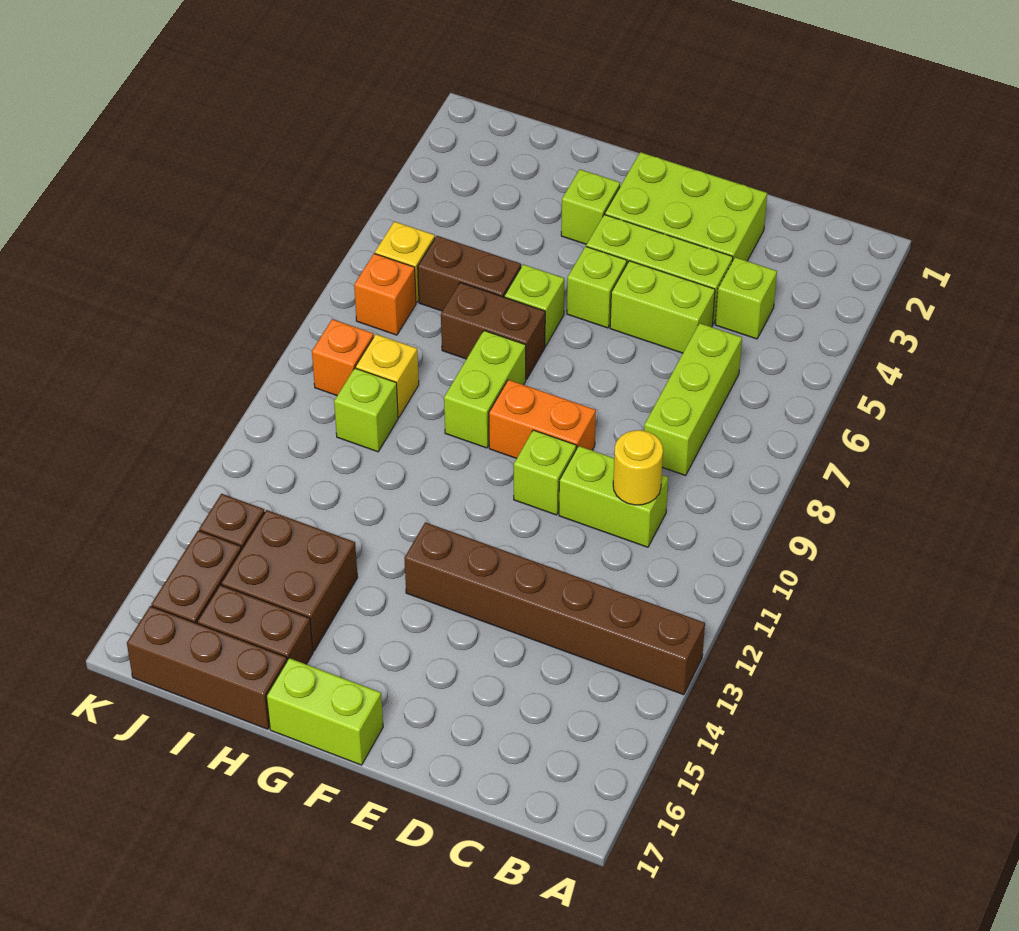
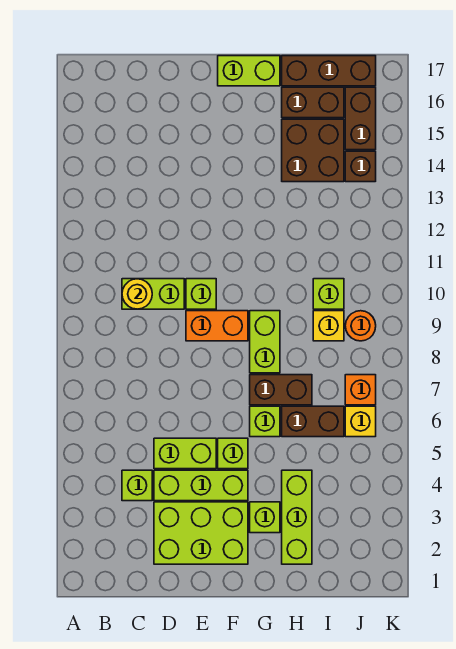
brown brick A13:F13 level 1 -> none
lime brick C6:C8 level 1 -> lime brick H2:H4 level 1
orange brick J9 level 1 -> orange round brick J9 level 1

